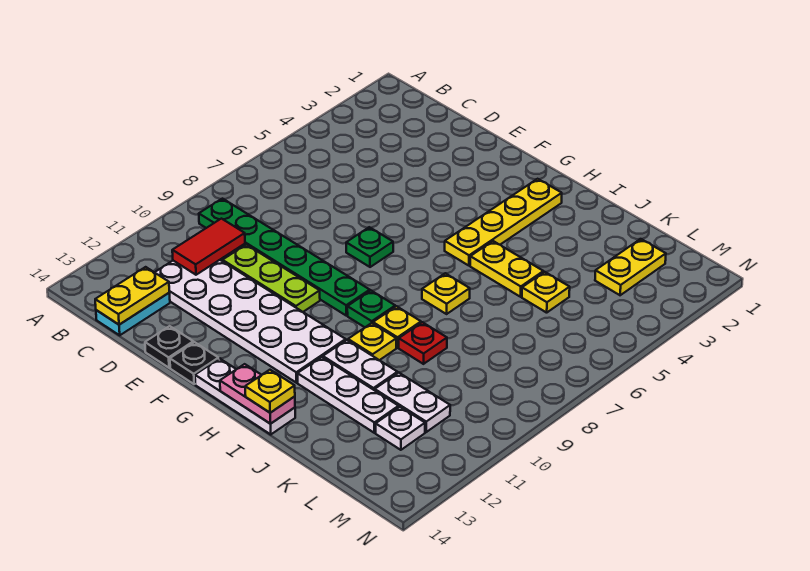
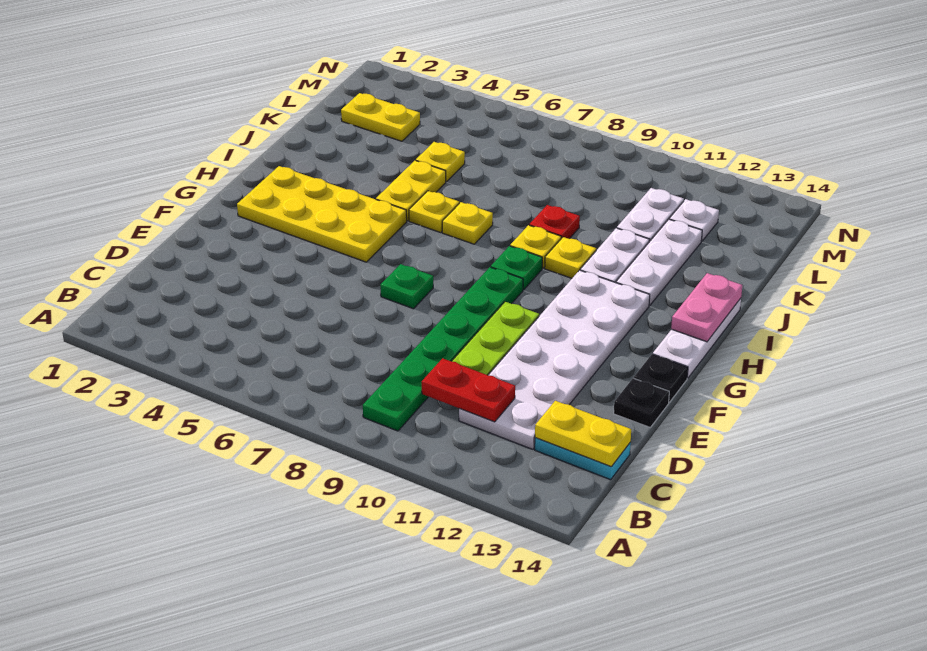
red tile C10:C11 level 2 -> red plate C10:C11 level 2
yellow plate H2:H5 level 1 -> yellow plate G2:H5 level 1
yellow plate I14 level 3 -> yellow plate I6 level 1

